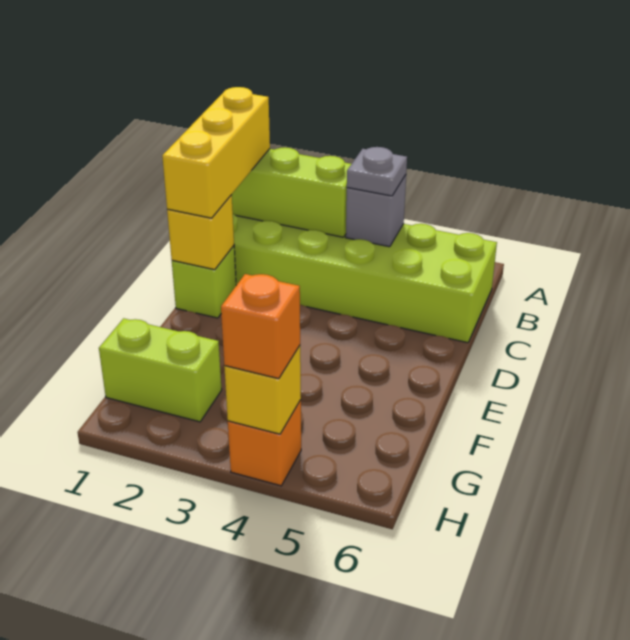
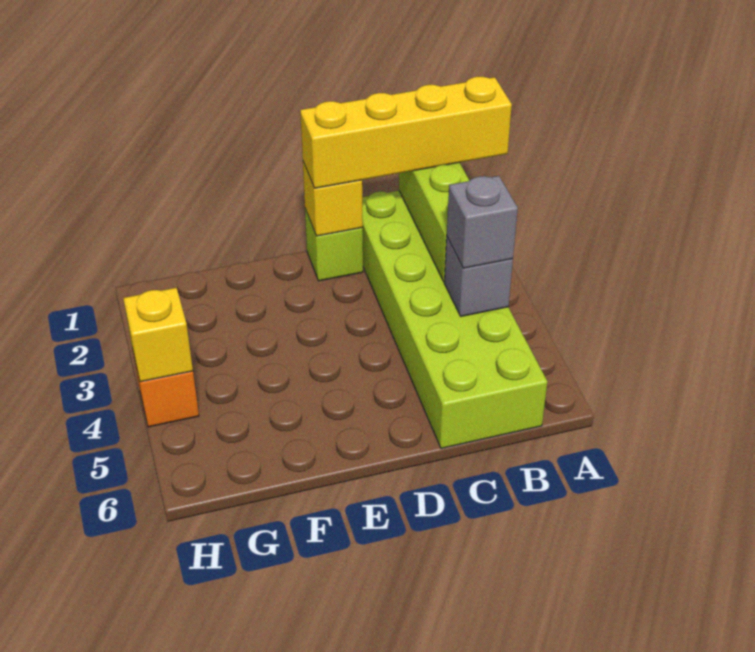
yellow brick B1:D1 level 3 -> yellow brick A1:D1 level 3
grey plate B4 level 3 -> grey brick B4 level 3
lime brick G1:G2 level 1 -> none
orange brick H4 level 3 -> none

